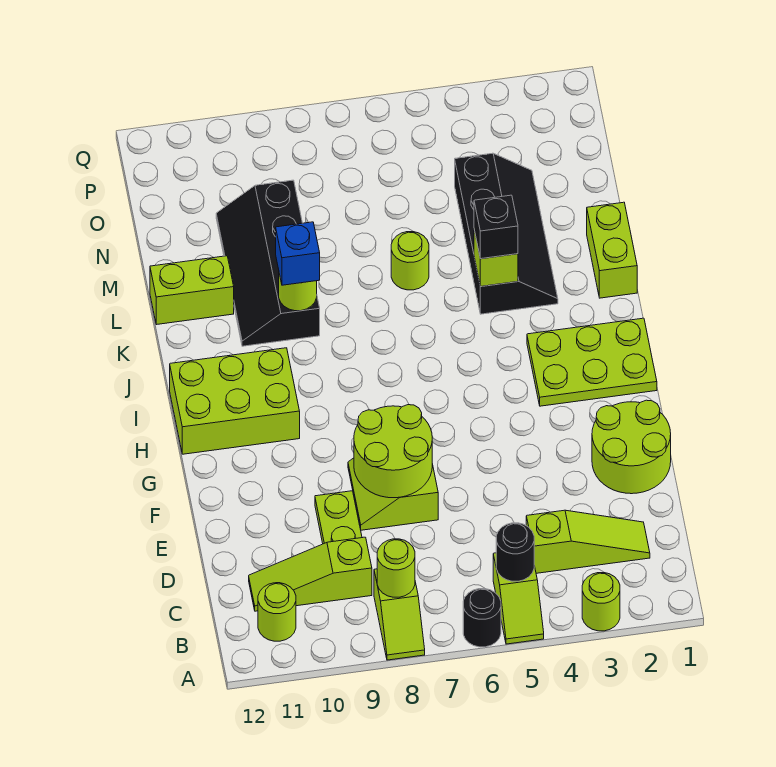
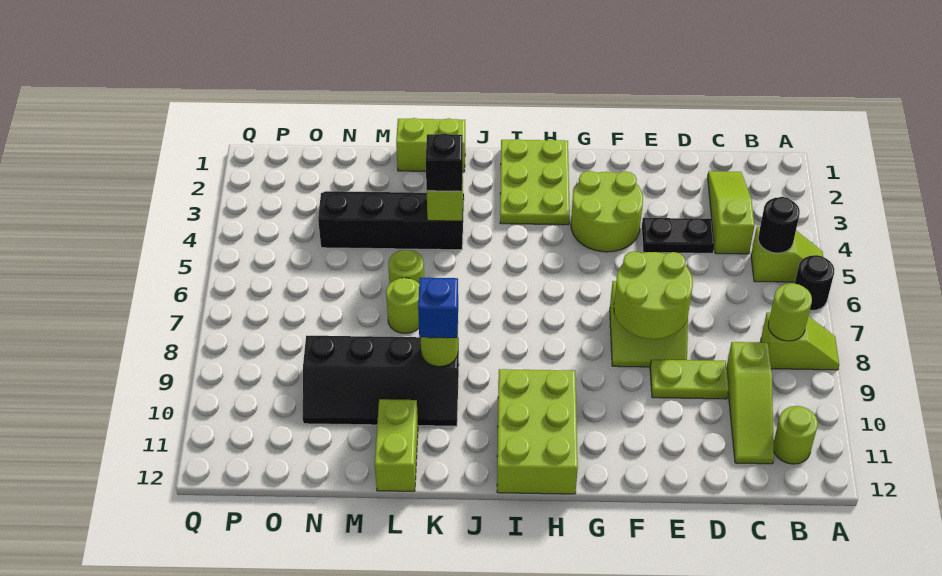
lime round brick A3 level 1 -> lime round brick L7 level 1
none -> black plate D4:E4 level 1
lime round brick E1:F2 level 1 -> lime round brick F3:G4 level 1

